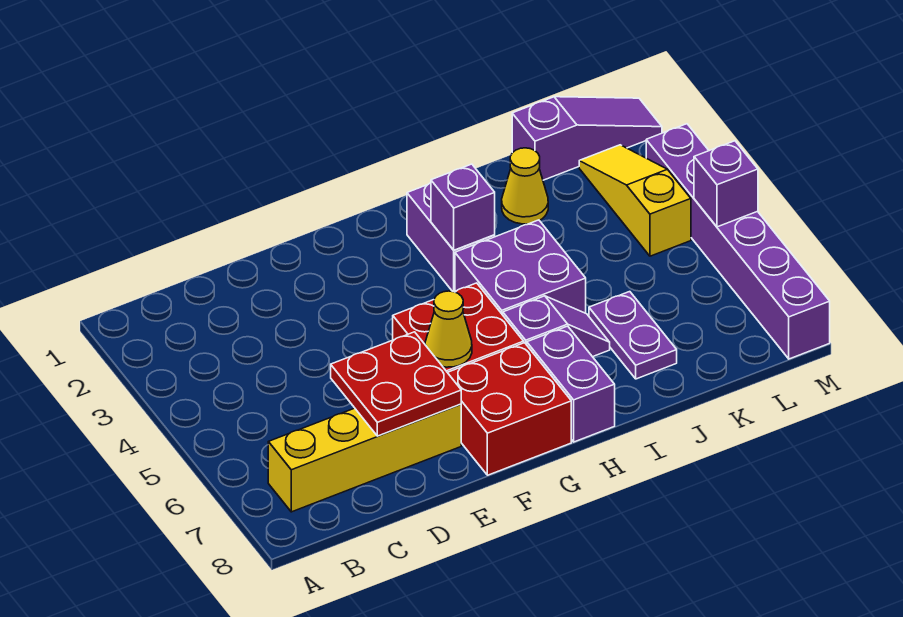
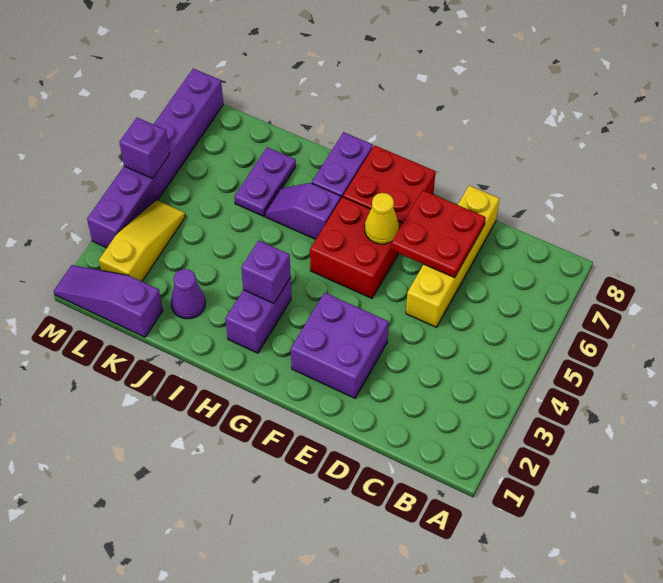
yellow brick B7:E7 level 1 -> yellow brick D5:D8 level 1
purple brick H4:I5 level 1 -> purple brick E2:F3 level 1
yellow cone J2 level 1 -> purple cone J2 level 1
yellow slope L2:L4 level 1 top 4 -> yellow slope L2:L4 level 1 top 2

